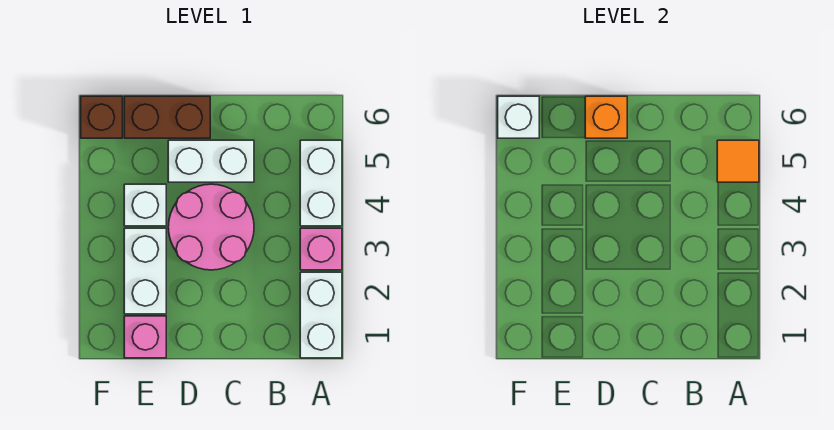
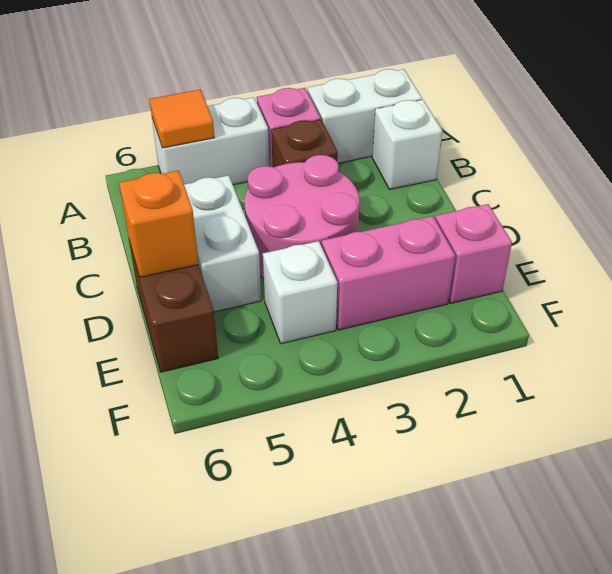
white brick E2:E3 level 1 -> pink brick E2:E3 level 1
brown brick F6 level 1 -> brown brick B3 level 1
white brick F6 level 2 -> white brick B1 level 1

